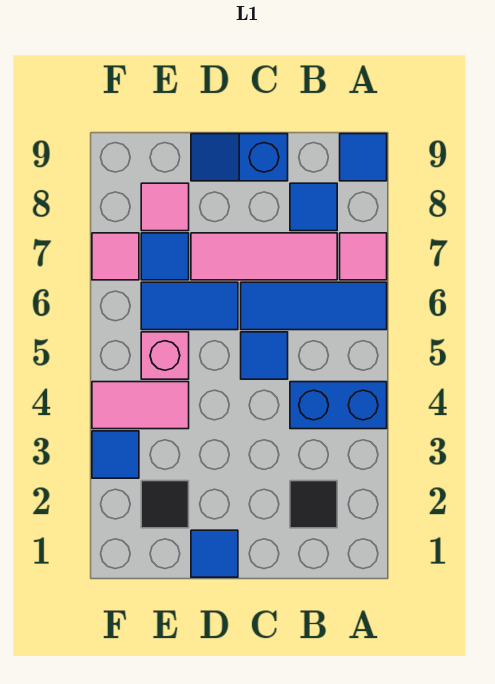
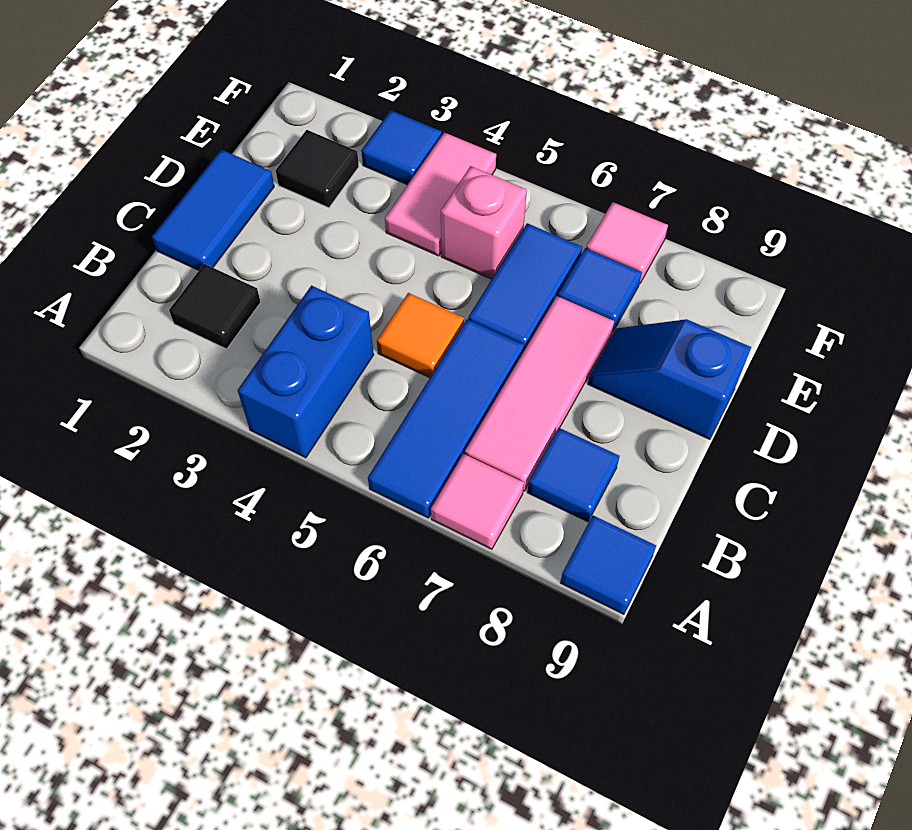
blue tile C5 level 1 -> orange tile C5 level 1
blue slope C9:D9 level 1 top C -> blue slope D8:D9 level 1 top 9
blue tile D1 level 1 -> blue tile C1:D1 level 1
pink tile E8 level 1 -> none

